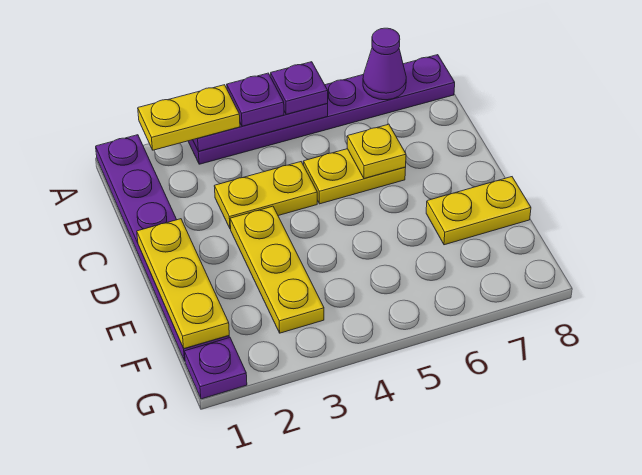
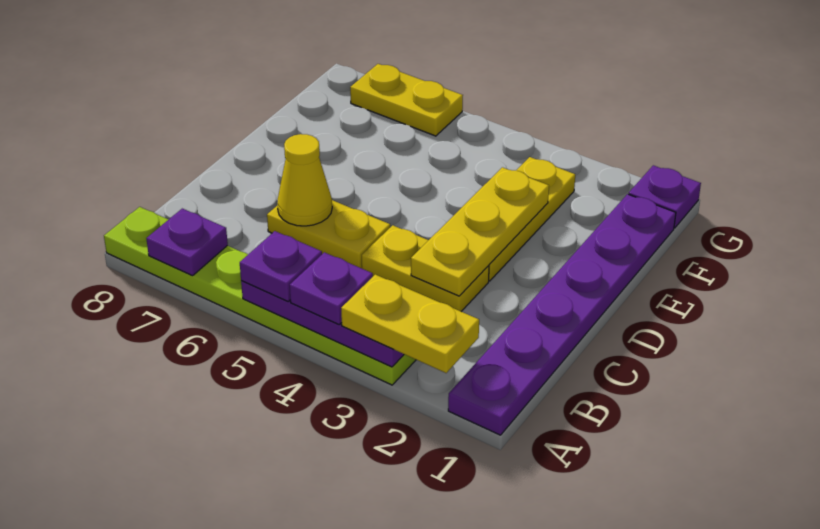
purple plate A3:A8 level 1 -> lime plate A3:A8 level 1
purple cone A7 level 2 -> purple plate A7 level 2
yellow plate C6 level 2 -> yellow cone C6 level 2
yellow plate D1:F1 level 2 -> yellow plate C3:E3 level 2
yellow plate E7:E8 level 1 -> yellow plate G6:G7 level 1

